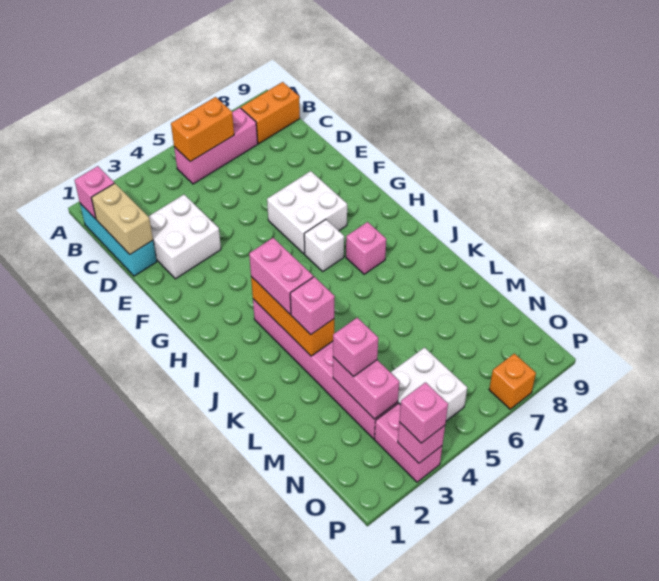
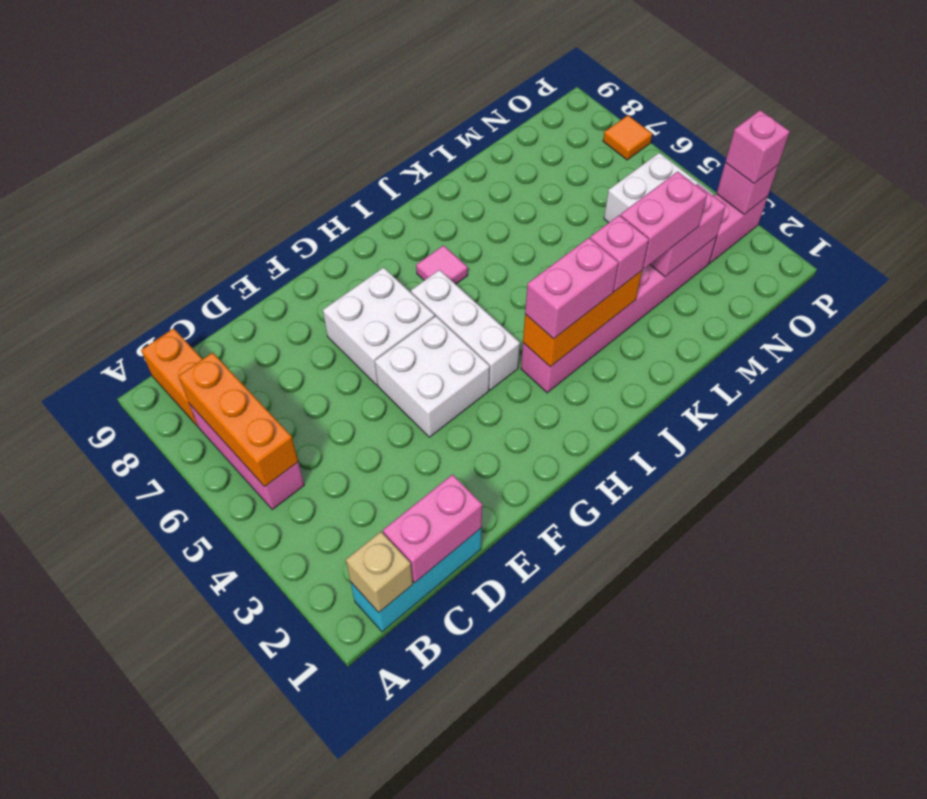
pink brick B1 level 2 -> tan brick B1 level 2
orange brick B5:B6 level 2 -> orange brick B5:B7 level 2
tan brick C1:D1 level 2 -> pink brick C1:D1 level 2
white brick D2:E3 level 1 -> white brick F4:G5 level 1
white brick H6 level 1 -> white brick H4:H6 level 1
pink brick I7 level 1 -> pink tile I7 level 1
pink brick M3 level 3 -> pink brick L3:M3 level 3
orange brick P7 level 1 -> orange tile P7 level 1

